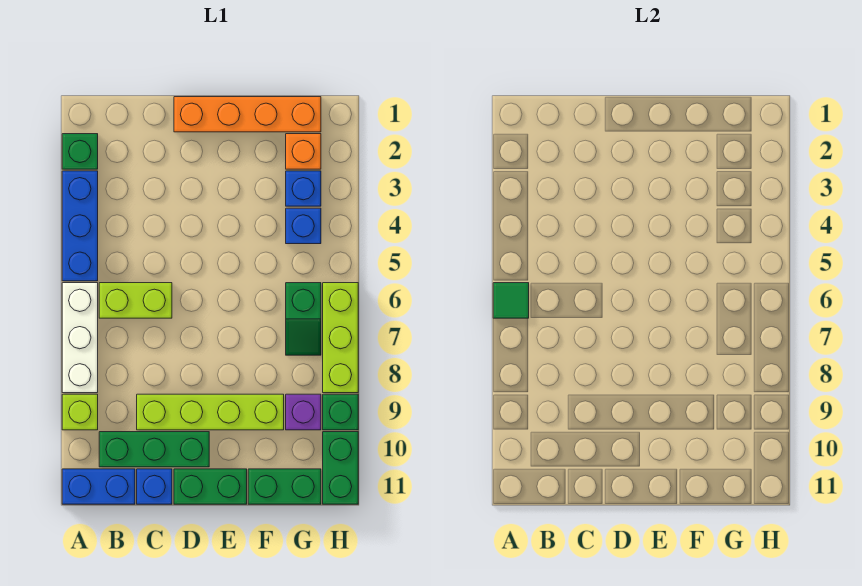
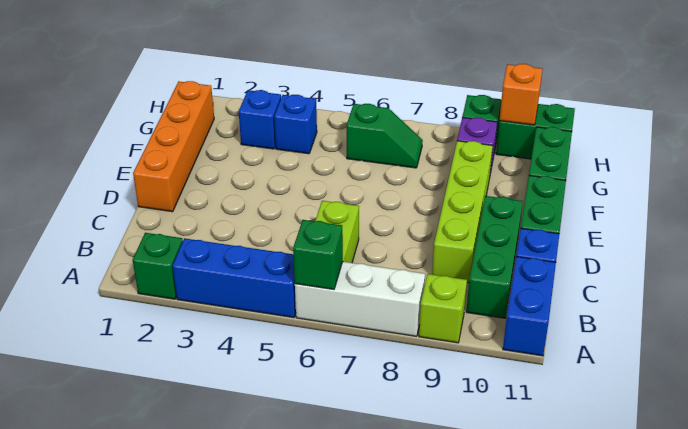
green tile A6 level 2 -> green brick A6 level 2
orange brick G2 level 1 -> orange brick H10 level 2
lime brick H6:H8 level 1 -> none

